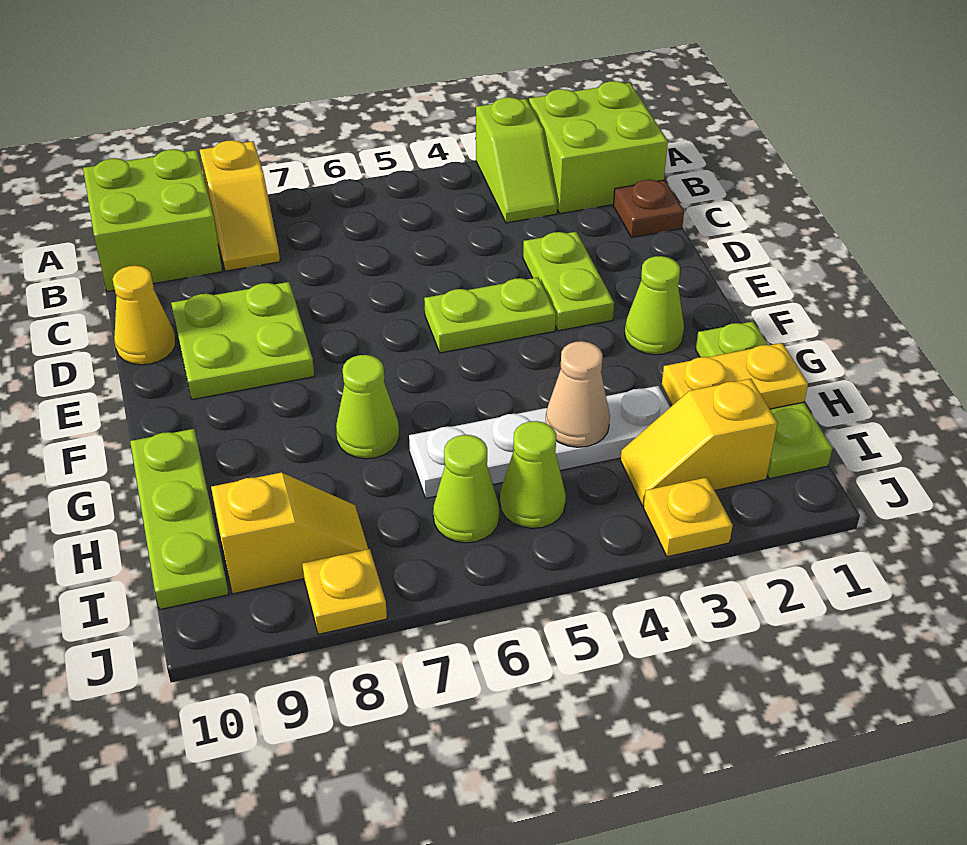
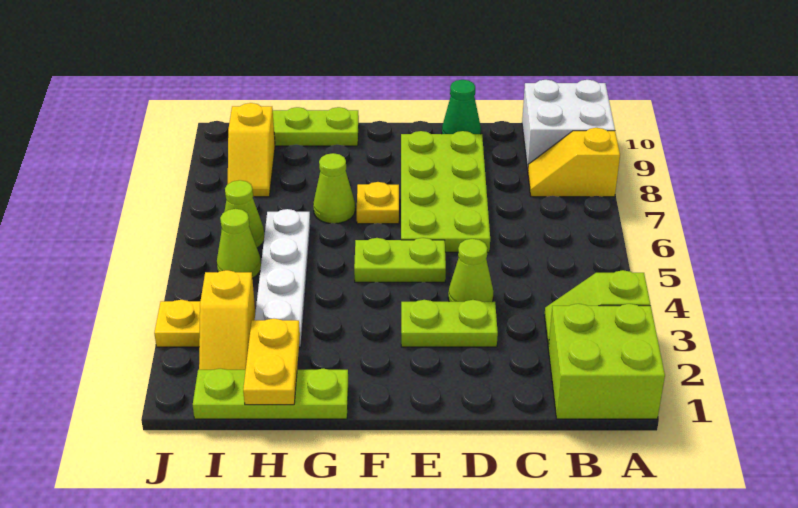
lime brick A9:B10 level 1 -> white brick A9:B10 level 1
brown plate C1 level 1 -> none
lime plate D8:E9 level 1 -> lime plate D6:E9 level 1
yellow cone D10 level 1 -> green cone D10 level 1
lime plate E4:E5 level 1 -> lime plate E5:F5 level 1
lime cone F2 level 1 -> lime cone D4 level 1
tan cone H4 level 2 -> none
yellow slope I2:I3 level 1 top 2 -> yellow slope I2:I3 level 1 top 3
yellow plate J8 level 1 -> yellow plate F7 level 1

